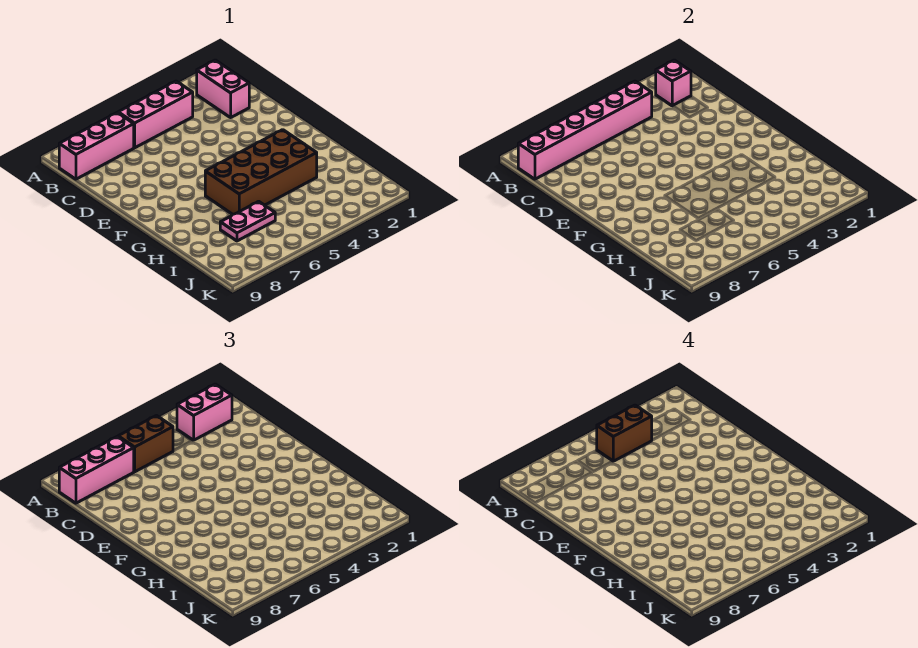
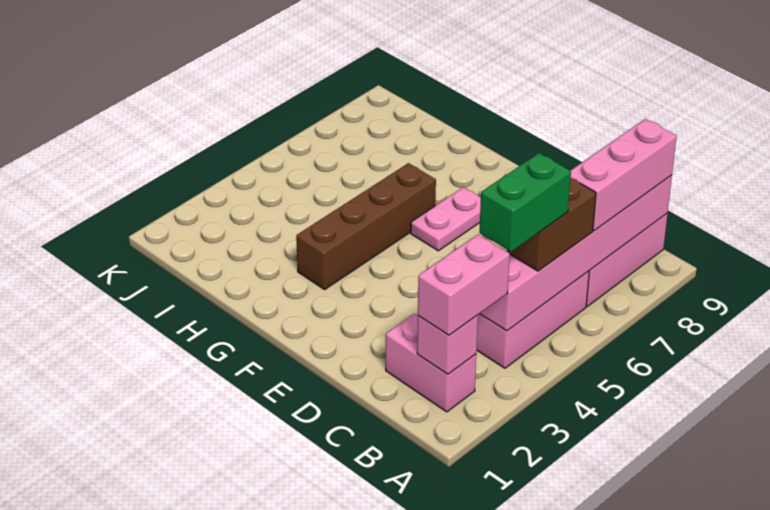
brown brick B4:B5 level 4 -> green brick B4:B5 level 4
brown brick G3:H6 level 1 -> brown brick G3:G6 level 1
pink plate I6:I7 level 1 -> pink plate F6:F7 level 1

